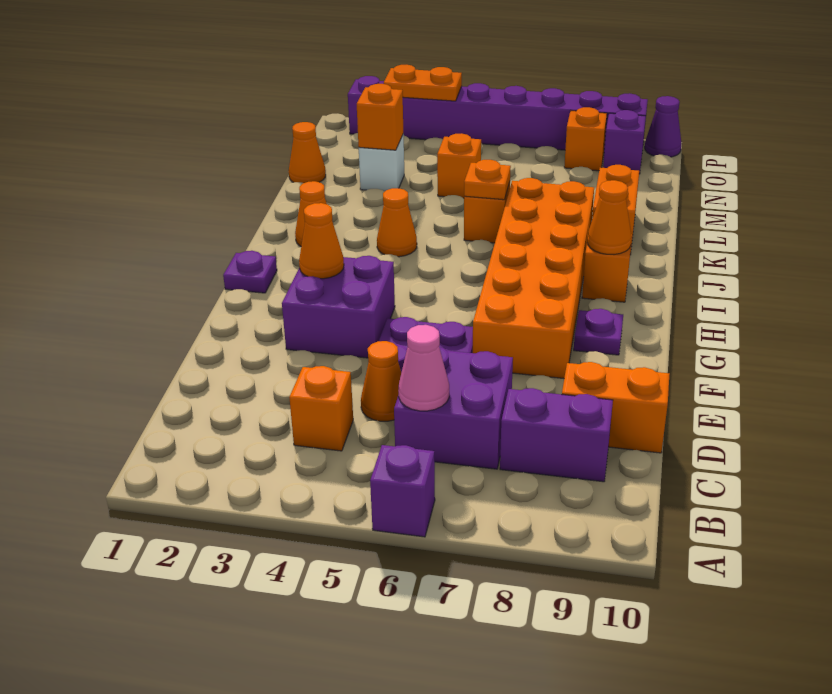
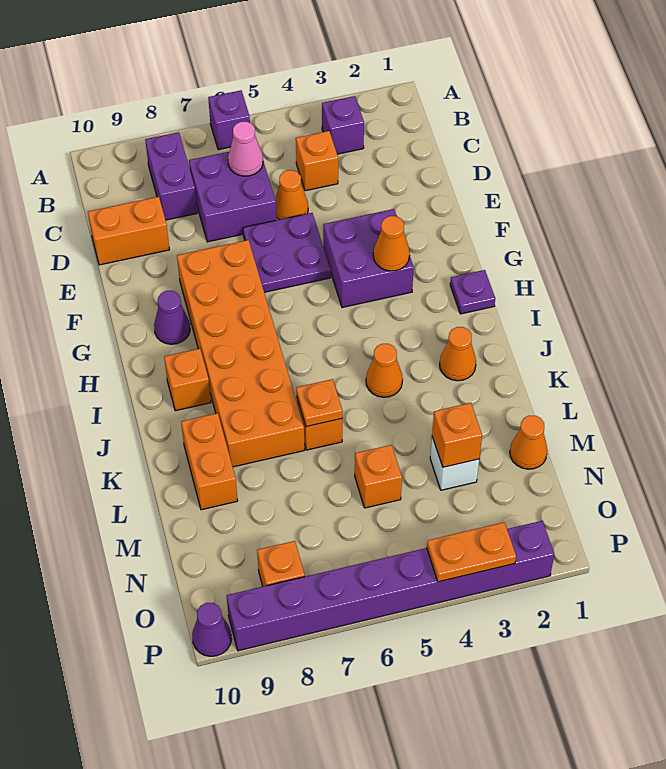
purple brick C8:C9 level 1 -> purple brick B8:C8 level 1
purple plate G9 level 1 -> purple cone G9 level 1
orange cone I9 level 2 -> none
purple brick O9 level 1 -> purple brick B3 level 1

